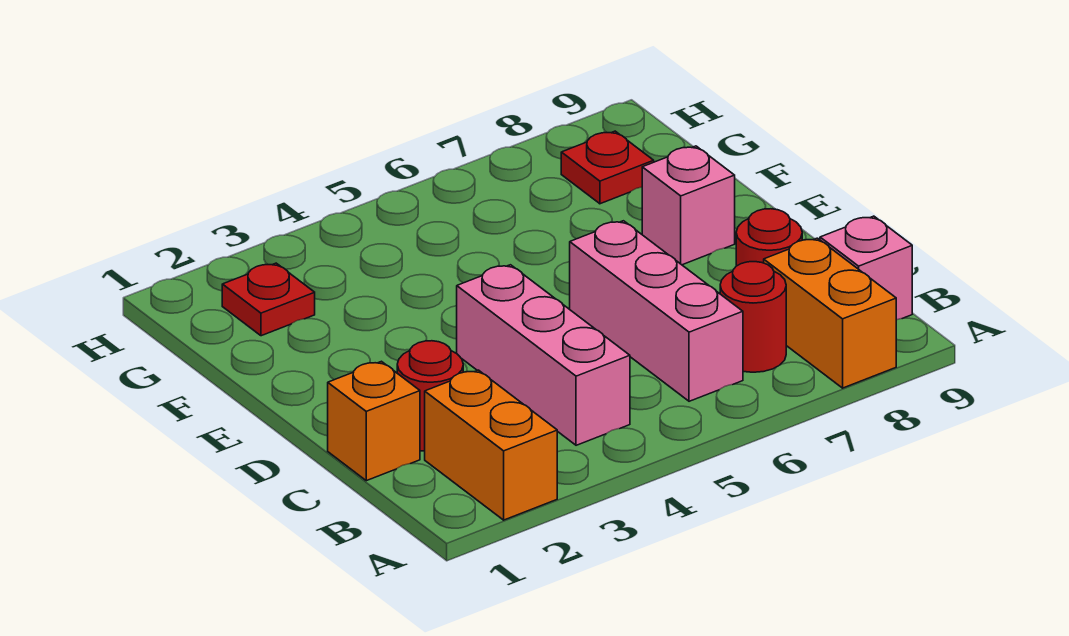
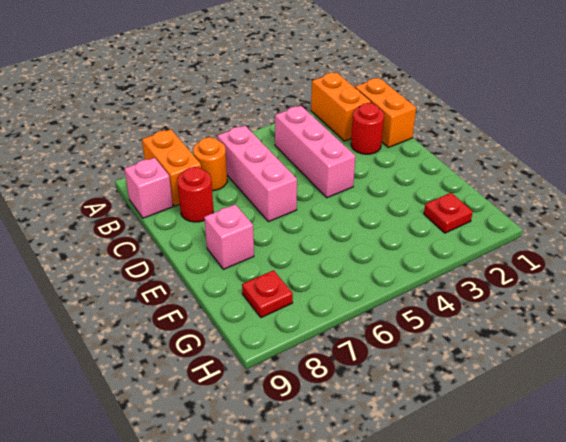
red round brick B7 level 1 -> orange round brick B7 level 1
orange brick C1 level 1 -> orange brick B1:C1 level 1

